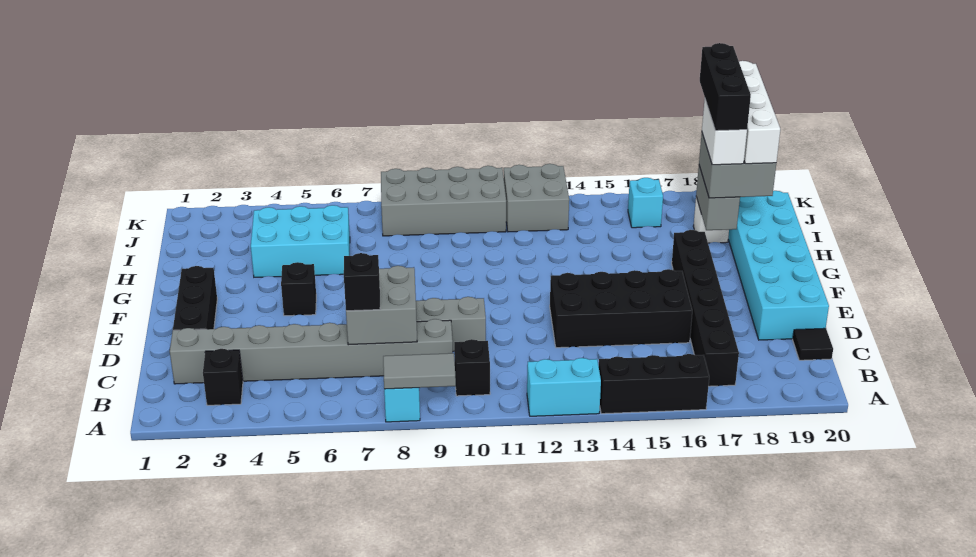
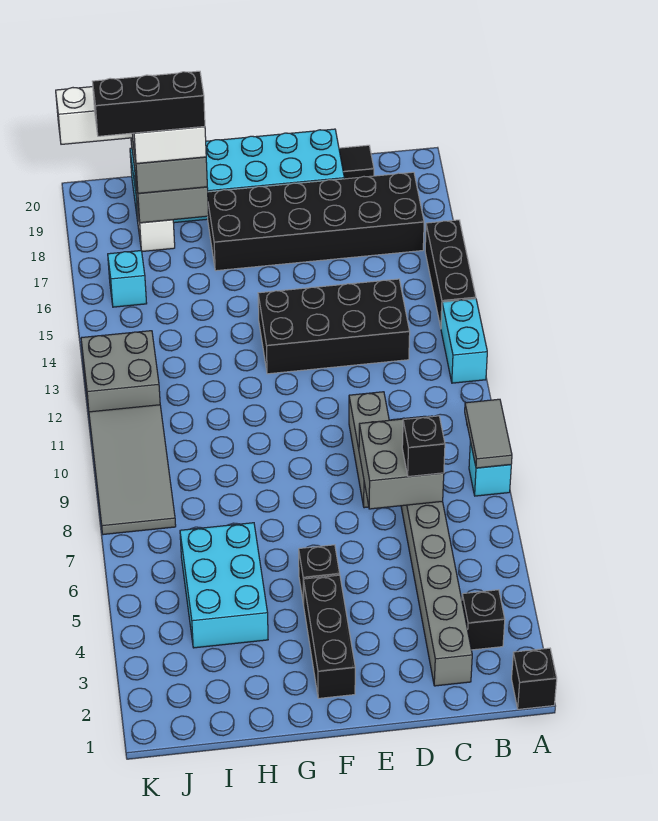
black brick B10 level 1 -> black brick A1 level 1
black brick B17:G17 level 1 -> black brick B17:G18 level 1
black brick D2:F2 level 1 -> black brick F2:F4 level 1
black brick D13:E16 level 1 -> black brick C13:F14 level 1
grey brick J8:K11 level 1 -> grey tile J8:K11 level 1

